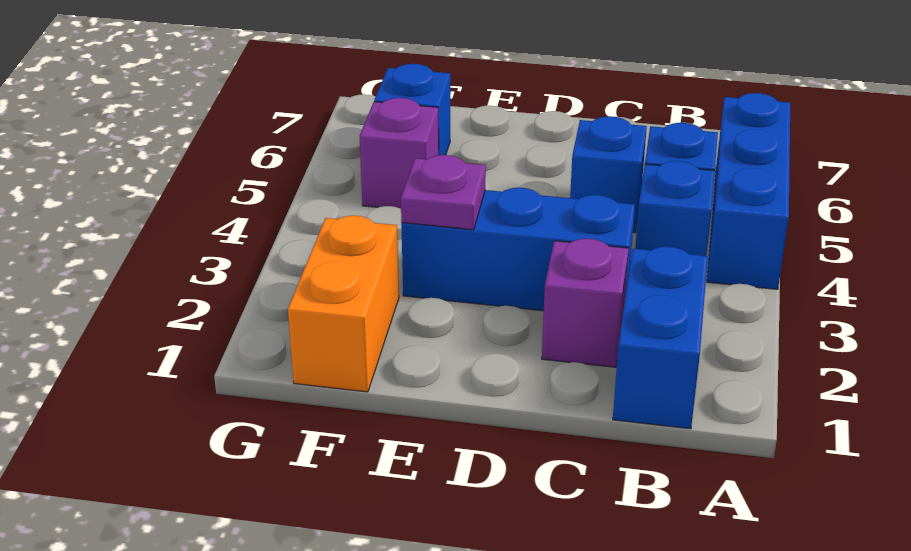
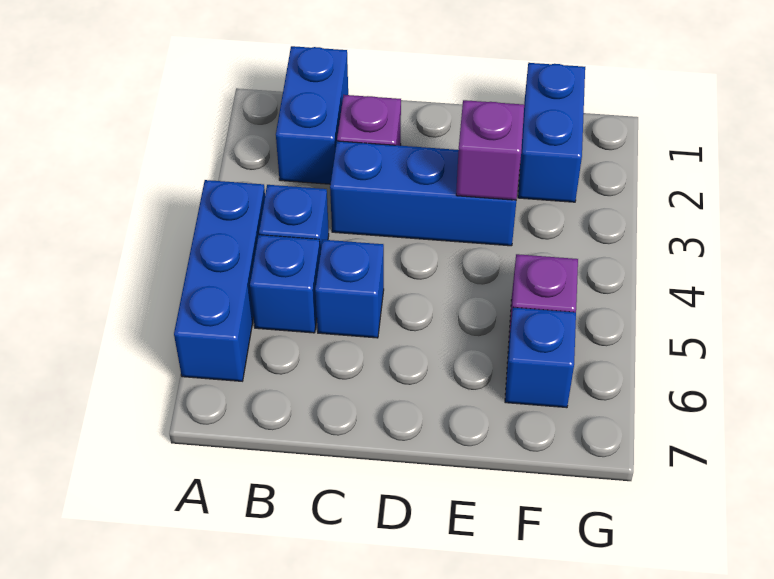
purple plate E3 level 2 -> purple brick E3 level 2
orange brick F1:F2 level 1 -> blue brick F1:F2 level 1

